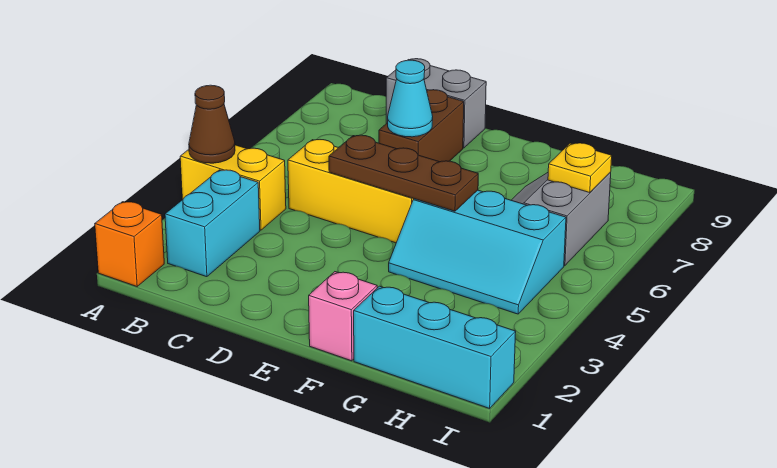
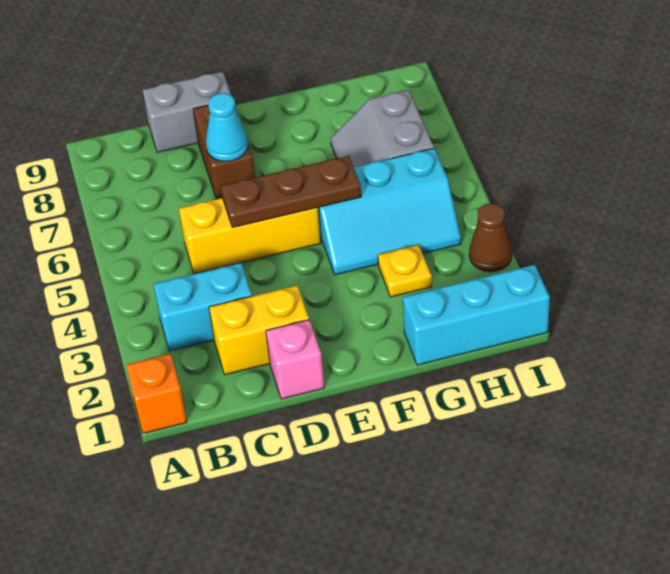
yellow brick A4:B4 level 1 -> yellow brick C2:D2 level 1
brown cone A4 level 2 -> brown cone I3 level 1
cyan brick B2:B3 level 1 -> cyan brick B3:C3 level 1
pink brick F1 level 1 -> pink brick D1 level 1
yellow plate H7 level 2 -> yellow plate G3 level 1

